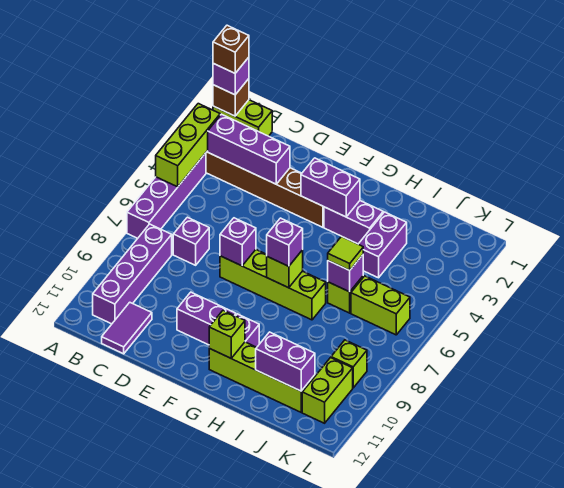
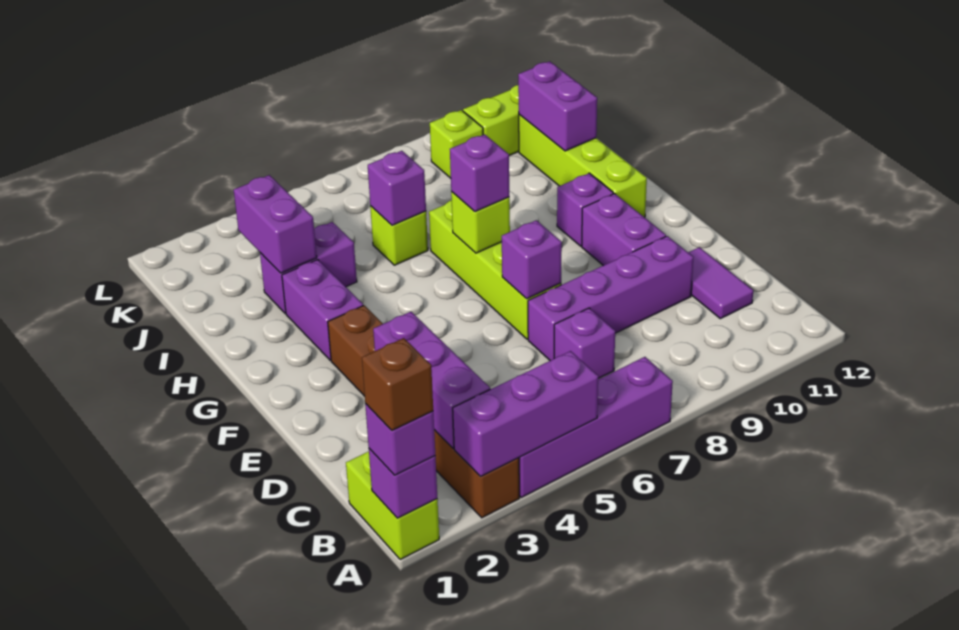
brown brick A1 level 2 -> purple brick A1 level 2
lime brick A3:A5 level 2 -> purple brick A3:A5 level 2
purple brick B8:B11 level 1 -> purple brick D7:D10 level 1
purple tile C11:C12 level 1 -> purple tile C11:D11 level 1
purple brick F3:G3 level 2 -> purple brick I3:J3 level 2
lime brick G11 level 2 -> none
lime tile I6 level 3 -> none
lime brick J6:K6 level 1 -> none

